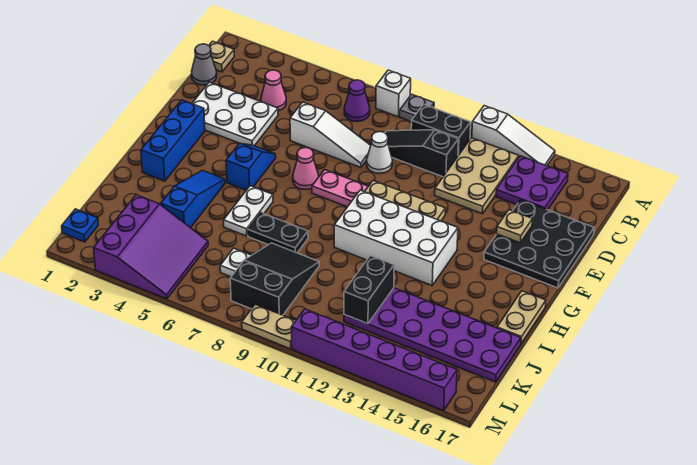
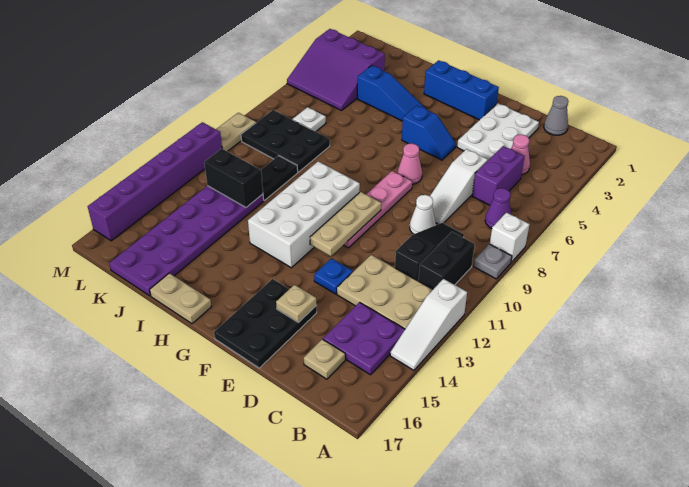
tan plate B1 level 1 -> tan plate C16 level 1
none -> purple brick C5:C6 level 1
black plate D15:F17 level 1 -> black plate E15:F17 level 1
white plate H6:I6 level 1 -> none
black plate I7:I8 level 1 -> black plate J10:J11 level 1
black slope J8:L9 level 1 top L -> black plate J8:L9 level 1
blue plate L1 level 1 -> blue plate E13 level 1

